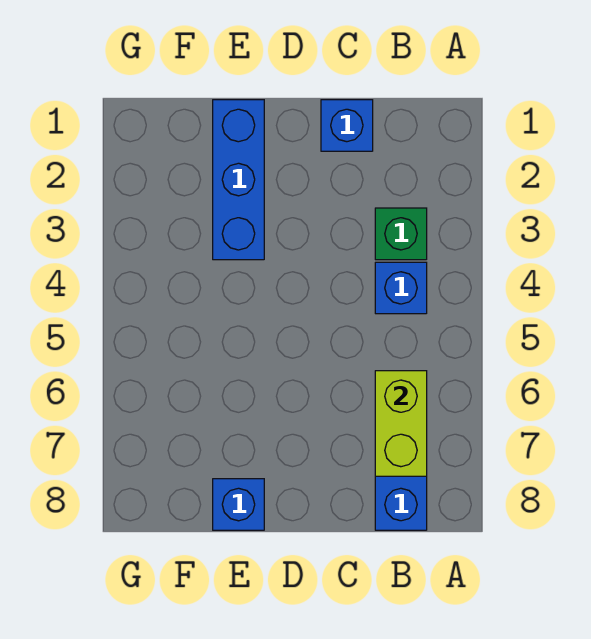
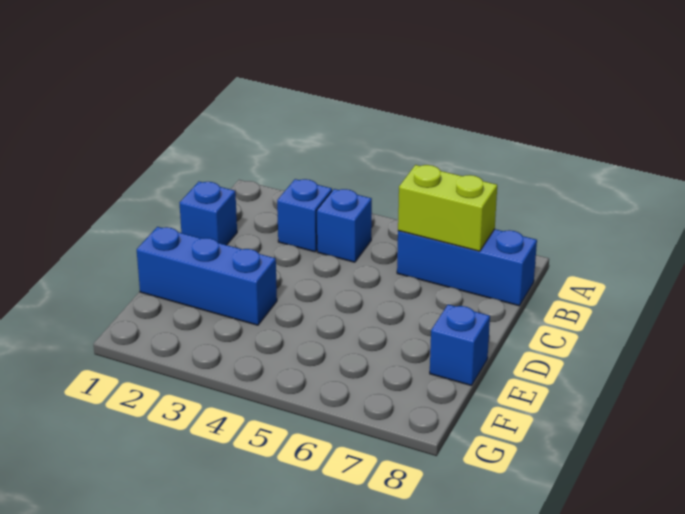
green brick B3 level 1 -> blue brick B3 level 1

